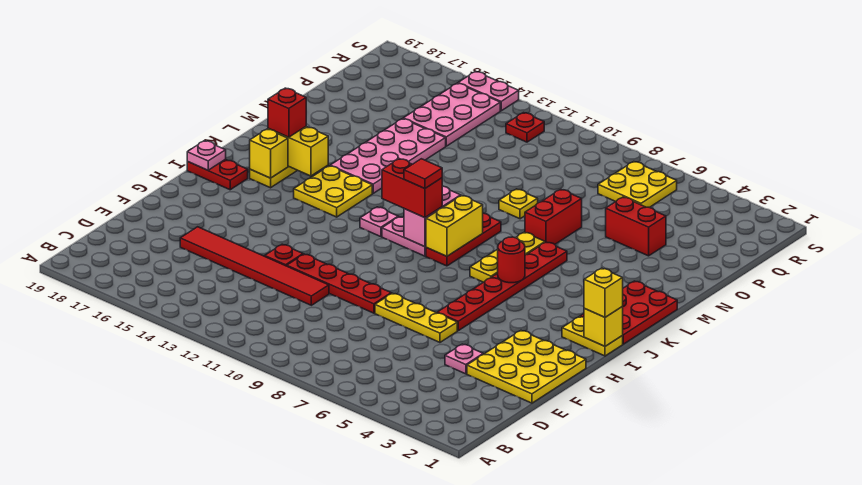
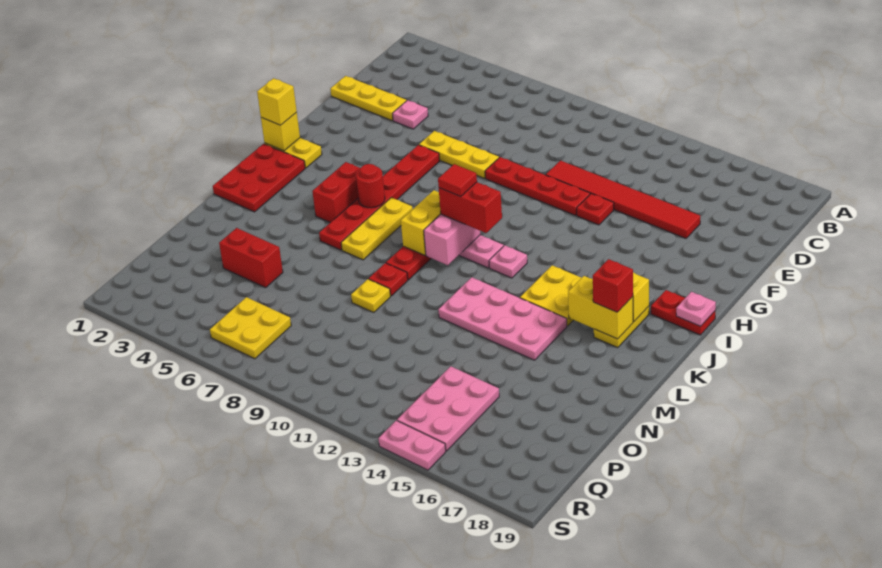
yellow plate E1:G3 level 1 -> yellow plate E1:E3 level 1
pink plate L14:O15 level 1 -> pink plate L12:M15 level 1
red brick M7:N7 level 1 -> red brick J5:K5 level 1
red plate R12 level 1 -> red plate M9 level 1

